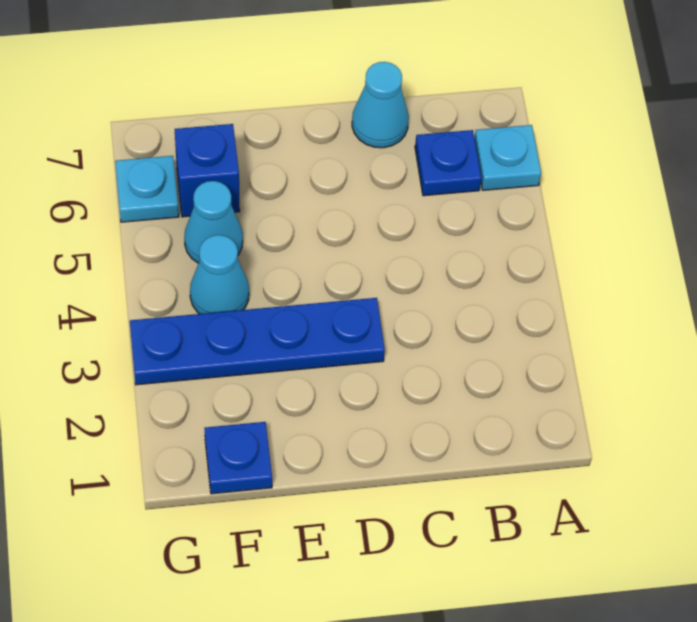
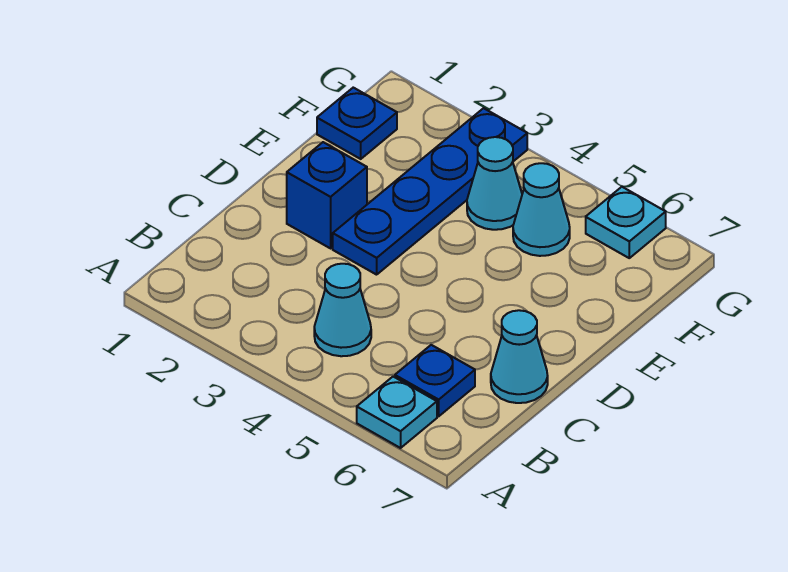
none -> cyan cone B4 level 1
blue brick F6 level 1 -> blue brick D2 level 1

